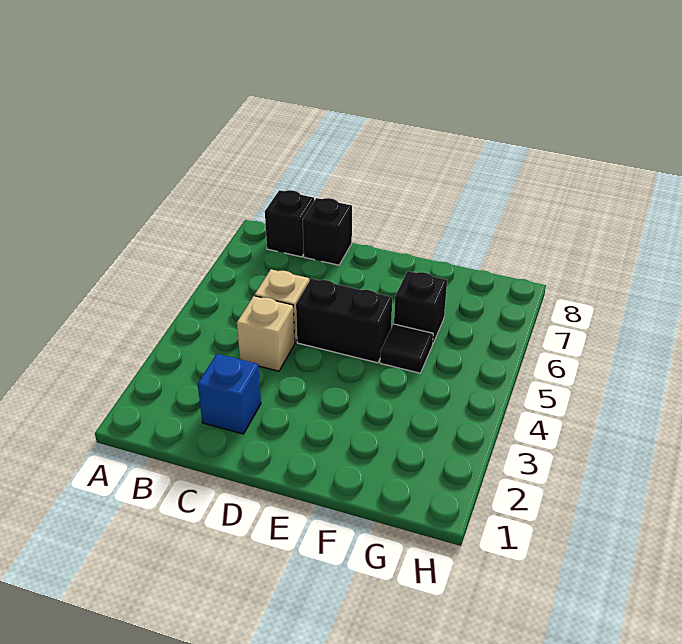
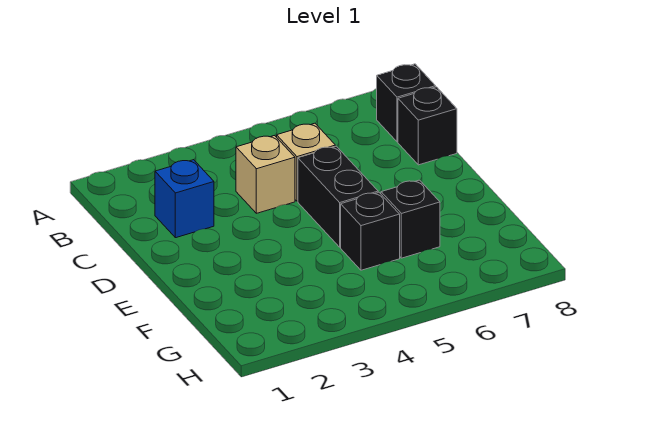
black tile F5 level 1 -> black brick F5 level 1

